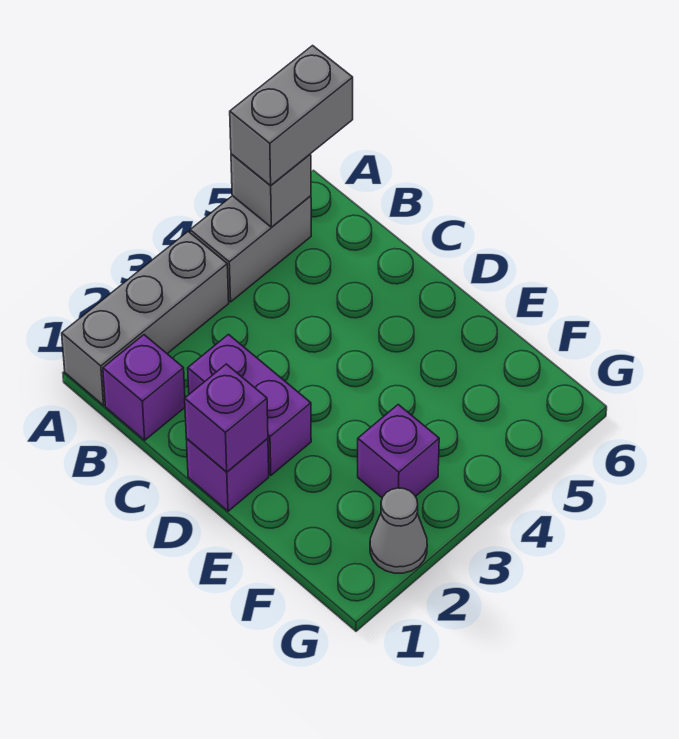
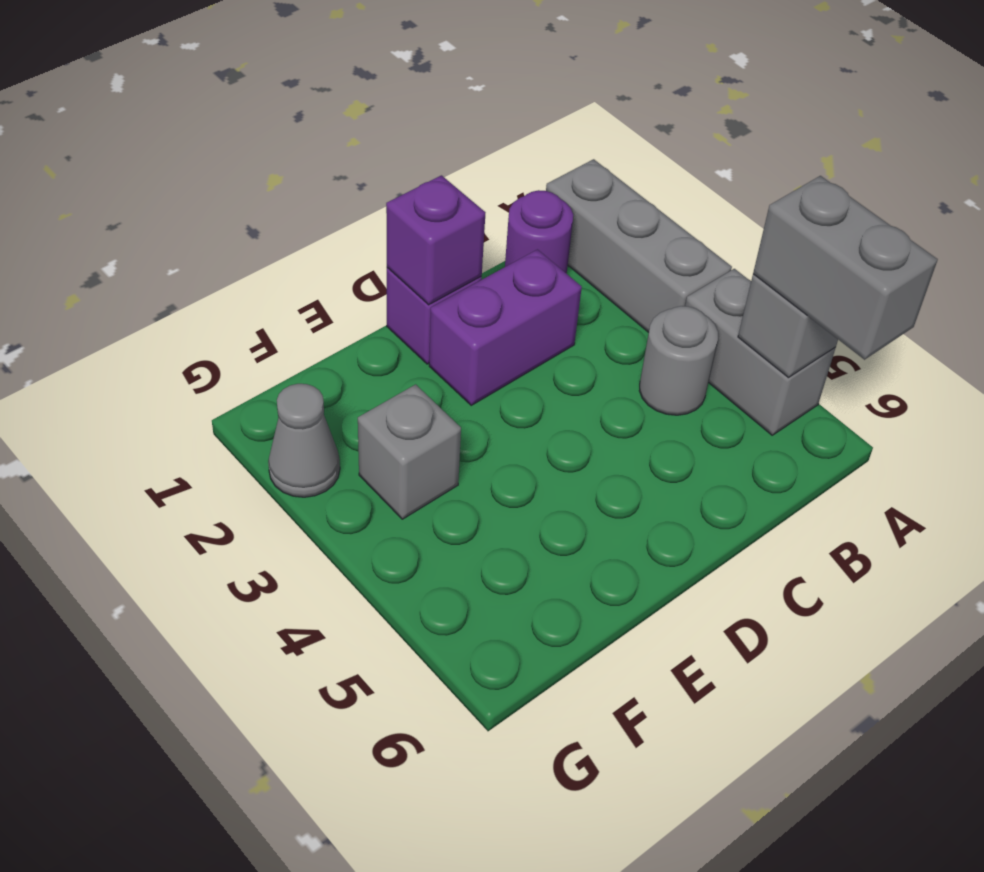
purple brick B1 level 1 -> purple round brick B1 level 1
none -> grey round brick B4 level 1
purple brick F3 level 1 -> grey brick F3 level 1

